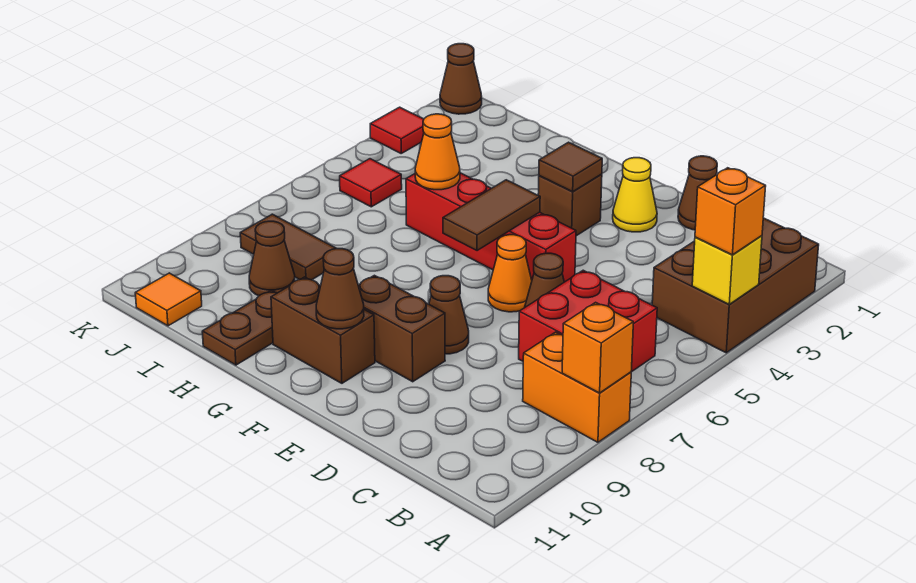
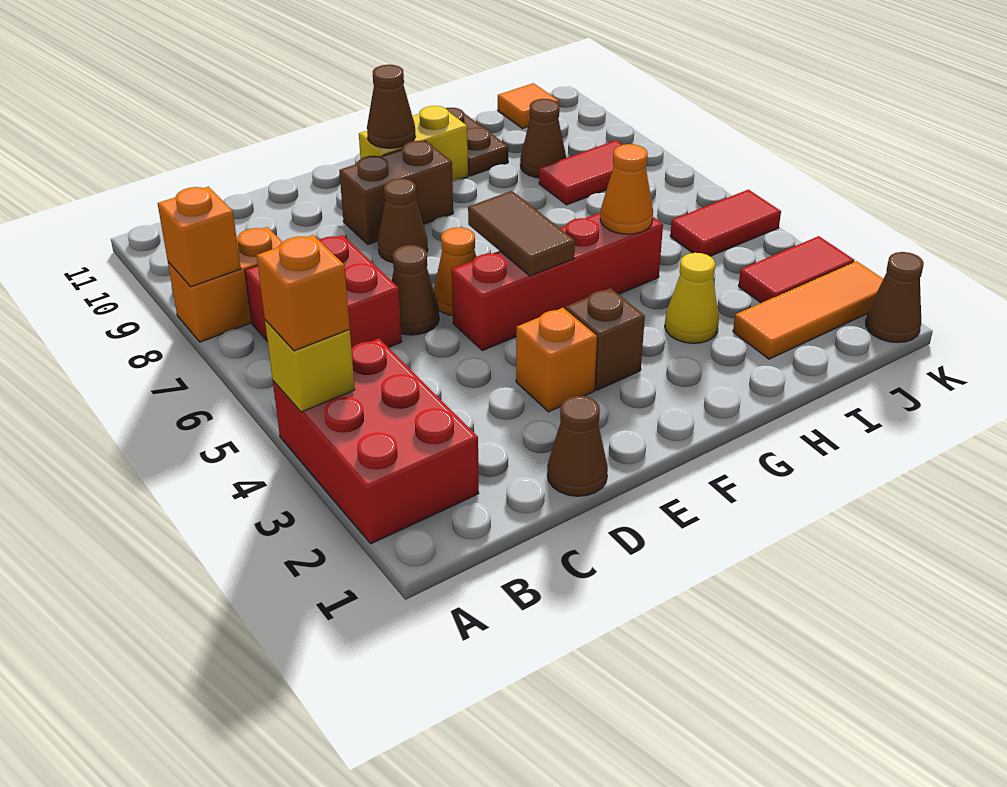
brown brick A2:B4 level 1 -> red brick A2:B4 level 1
yellow cone E2 level 1 -> yellow cone H3 level 1
none -> orange brick E3 level 1
brown tile F3 level 2 -> none
brown brick F10:G10 level 1 -> yellow brick F10:G10 level 1
none -> orange tile I2:K2 level 1
brown tile I8:J8 level 1 -> red tile I8:J8 level 1
red tile J5 level 1 -> red tile J5:K5 level 1
red tile K3 level 1 -> red tile J3:K3 level 1

